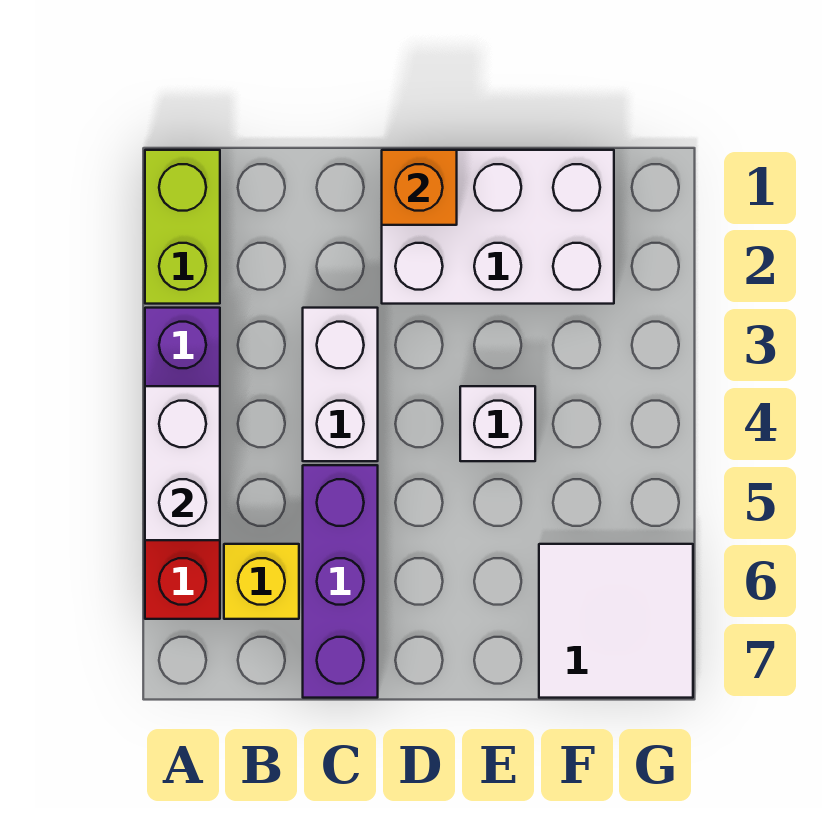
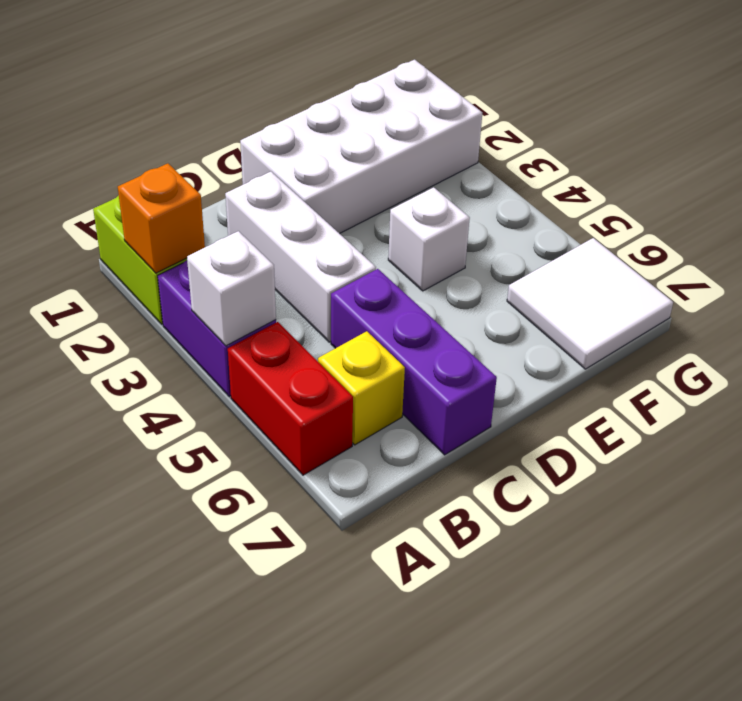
white brick A4:A5 level 2 -> white brick A4 level 2
white brick C3:C4 level 1 -> white brick C2:C4 level 1
white brick D1:F2 level 1 -> white brick D1:G2 level 1
orange brick D1 level 2 -> orange brick A2 level 2

